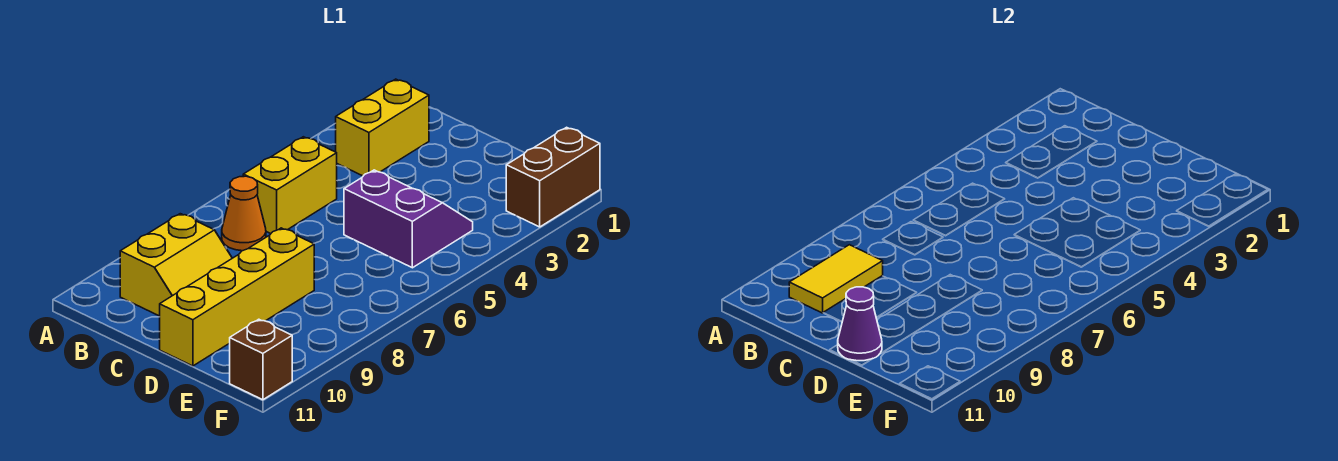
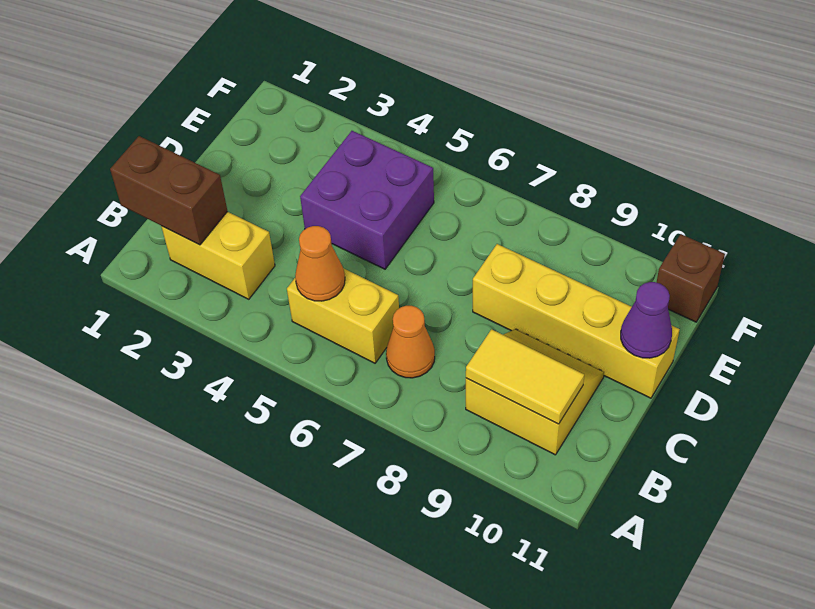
none -> orange cone B5 level 2
purple slope D4:E5 level 1 top 5 -> purple brick D4:E5 level 1
brown brick F1:F2 level 1 -> brown brick B1:B2 level 2

